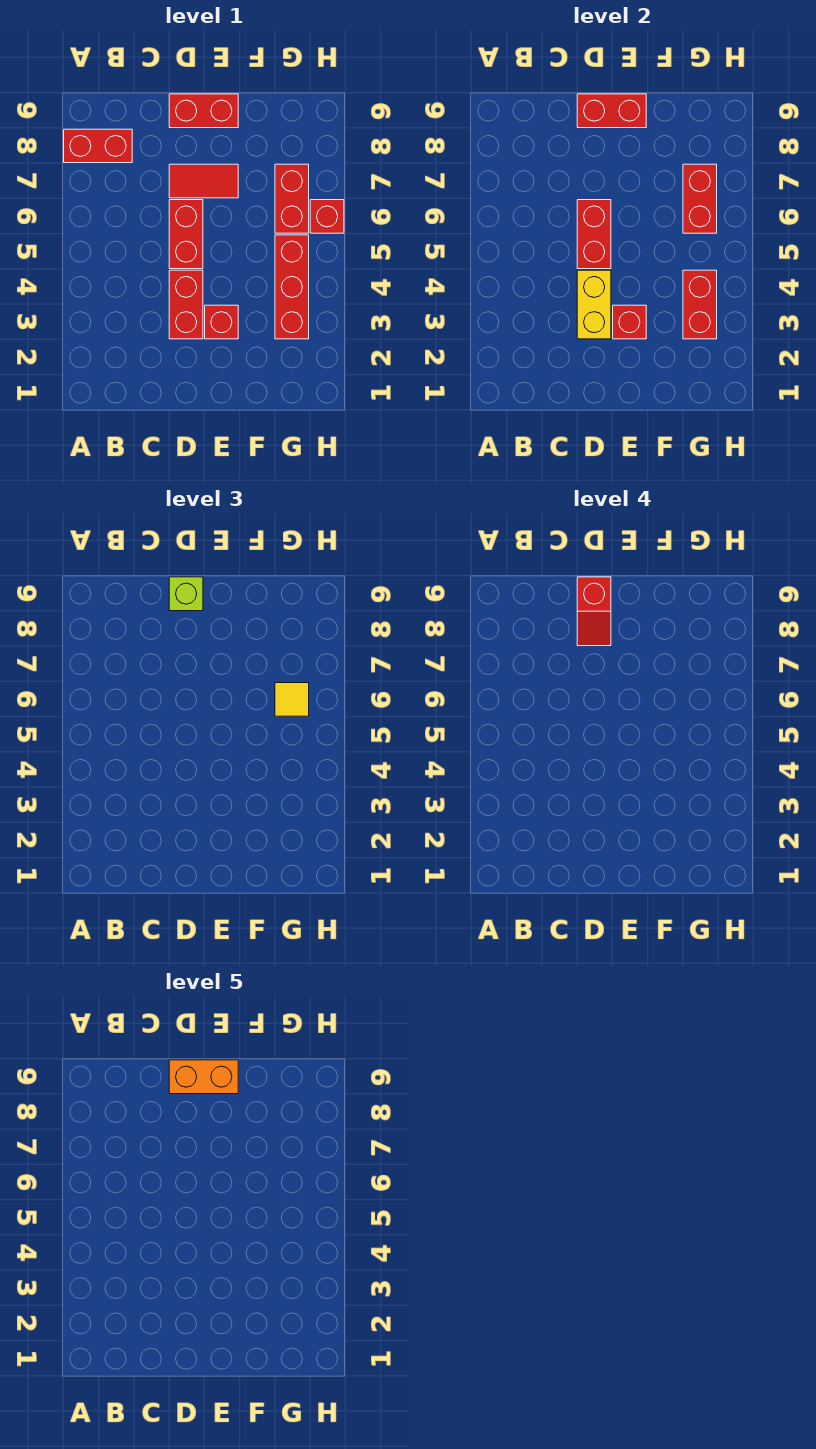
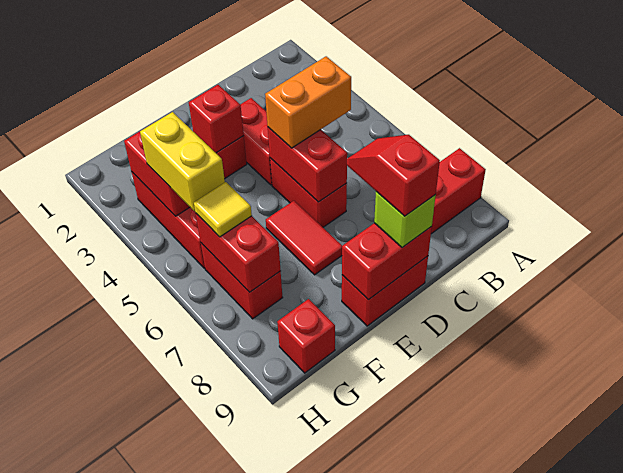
yellow brick D3:D4 level 2 -> yellow brick G4:G5 level 3
red tile D7:E7 level 1 -> red tile E6:E7 level 1
orange brick D9:E9 level 5 -> orange brick C5:D5 level 3
red brick H6 level 1 -> red brick G9 level 1

